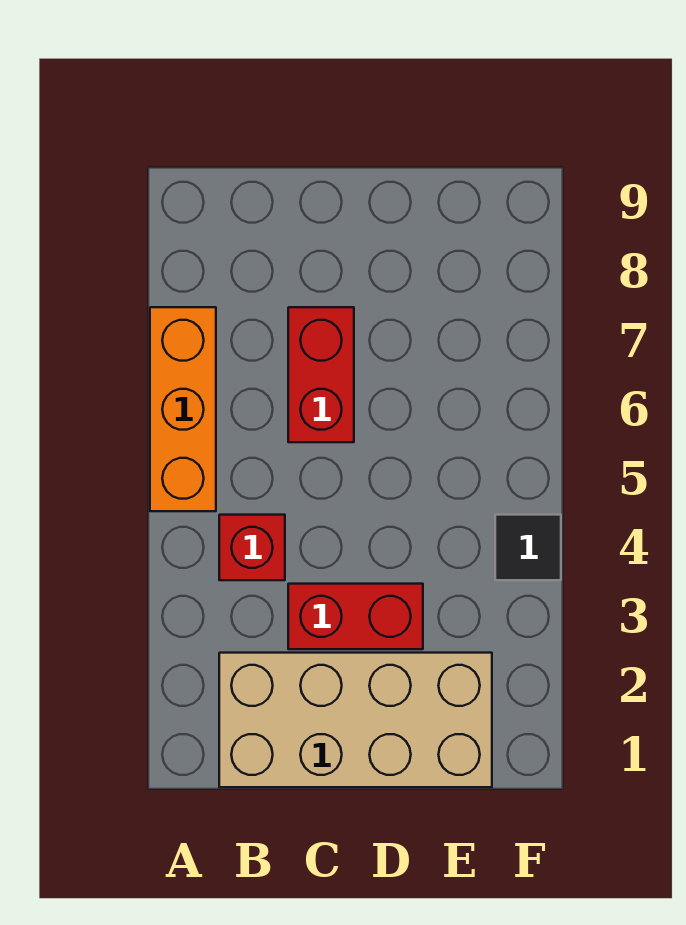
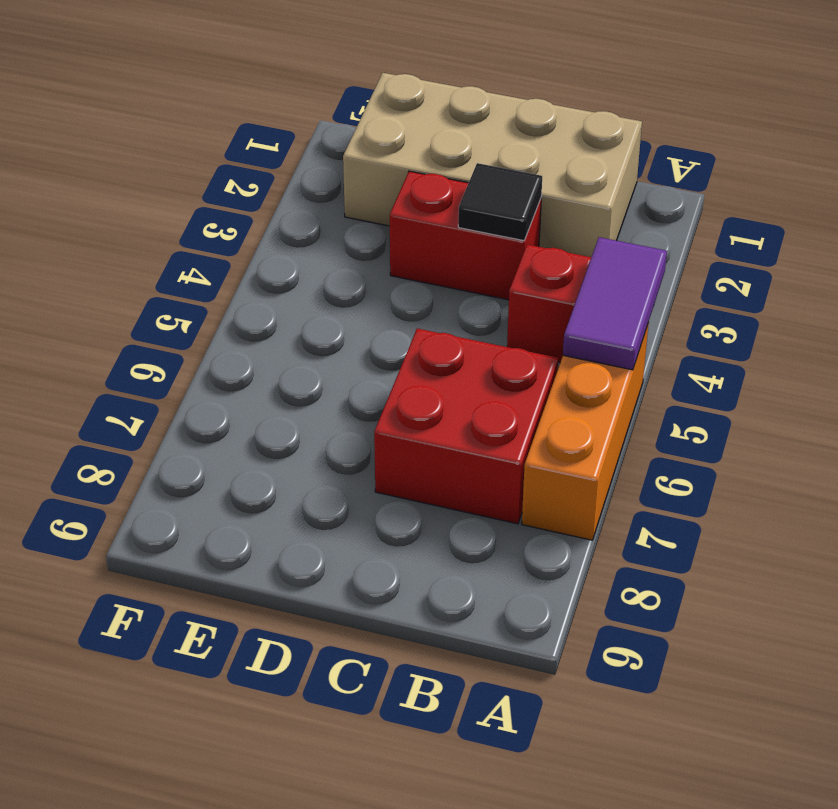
none -> purple tile A4:A5 level 2
red brick C6:C7 level 1 -> red brick B6:C7 level 1
black tile F4 level 1 -> black tile C3 level 2

